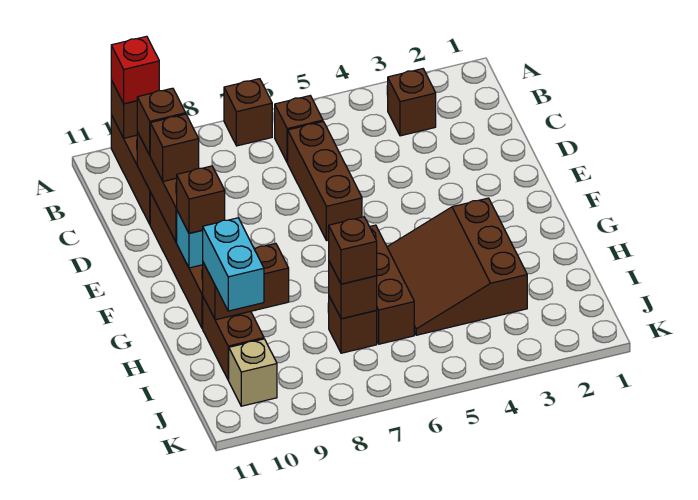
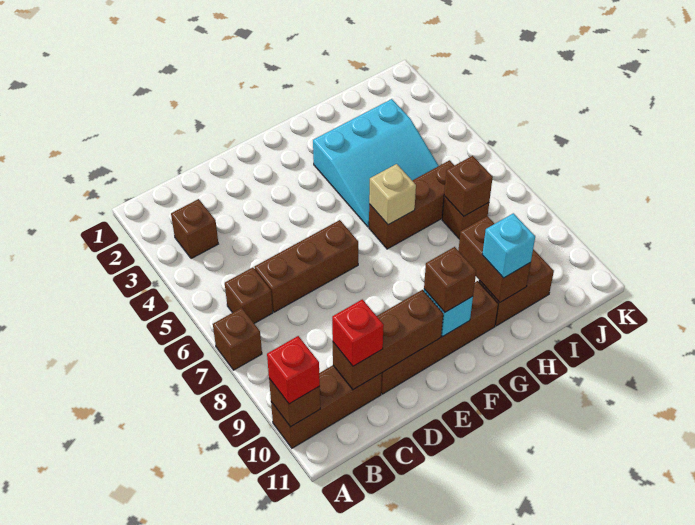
brown brick C10 level 3 -> red brick C10 level 3
brown brick D10 level 3 -> none
brown slope G3:I5 level 1 top 3 -> cyan slope G3:I5 level 1 top 3
cyan brick H10:I10 level 3 -> cyan brick H10 level 3
brown brick I7 level 3 -> none
tan brick J10 level 1 -> tan brick G6 level 2

